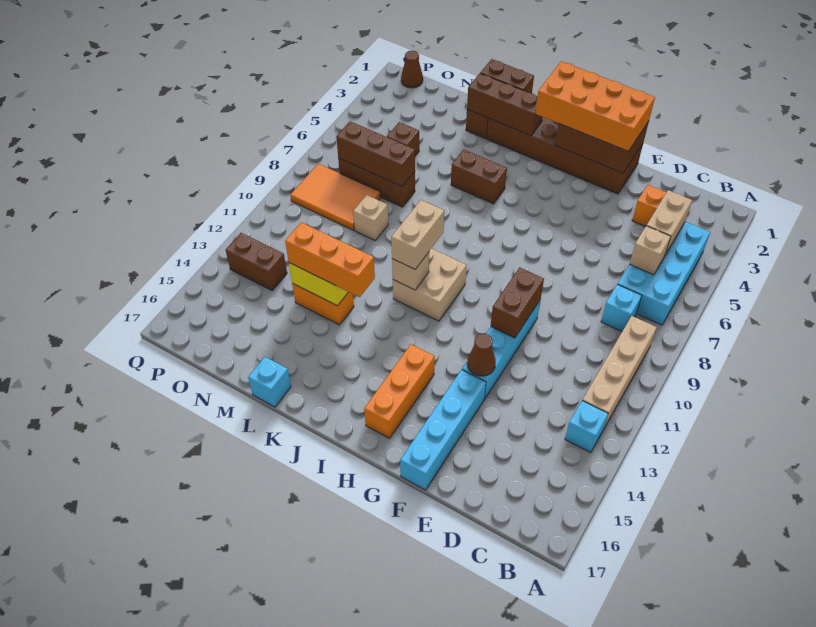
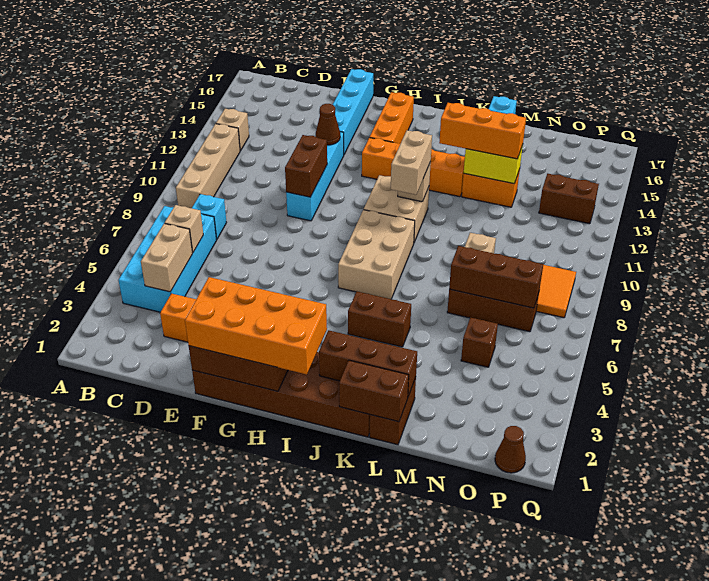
cyan brick B13 level 1 -> tan brick B13 level 1
none -> orange brick H13:K13 level 1
none -> tan brick I7:J9 level 1

